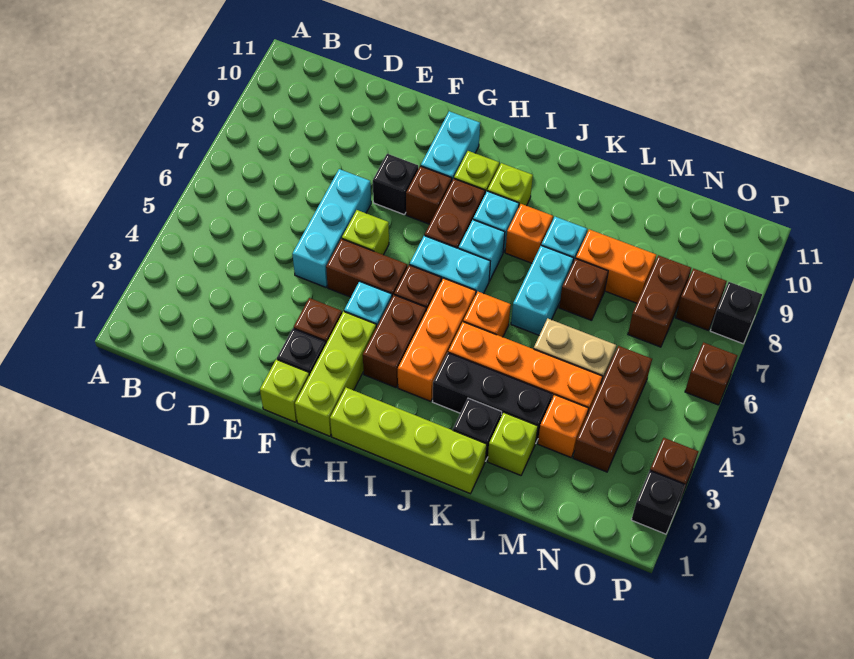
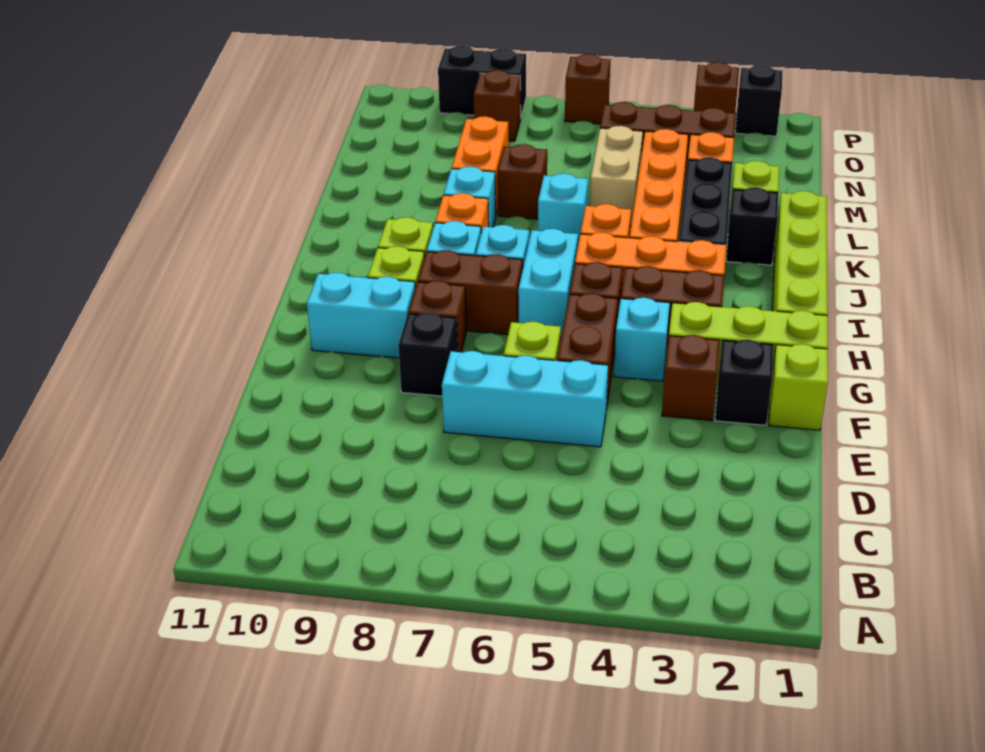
cyan brick K6:K7 level 1 -> cyan brick K6 level 1
brown brick N7:N8 level 1 -> none
black brick P8 level 1 -> black brick P8:P9 level 1

